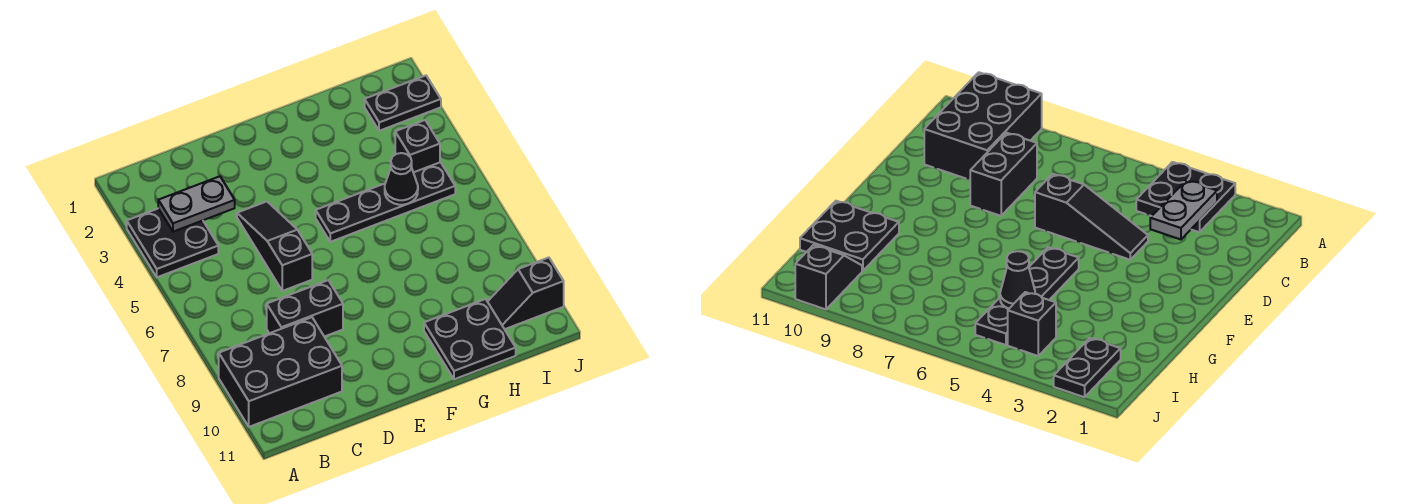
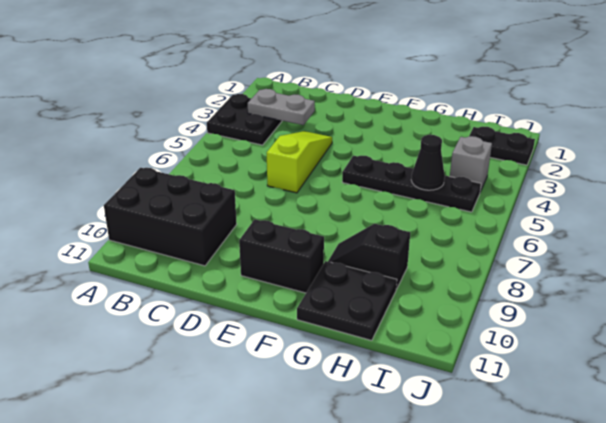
black brick C8:D8 level 1 -> black brick E10:F10 level 1
black slope D4:D6 level 1 top 6 -> lime slope D4:D6 level 1 top 6
black brick I4 level 1 -> grey brick I4 level 1
black slope I10:J10 level 1 top J -> black slope G9:H9 level 1 top H

